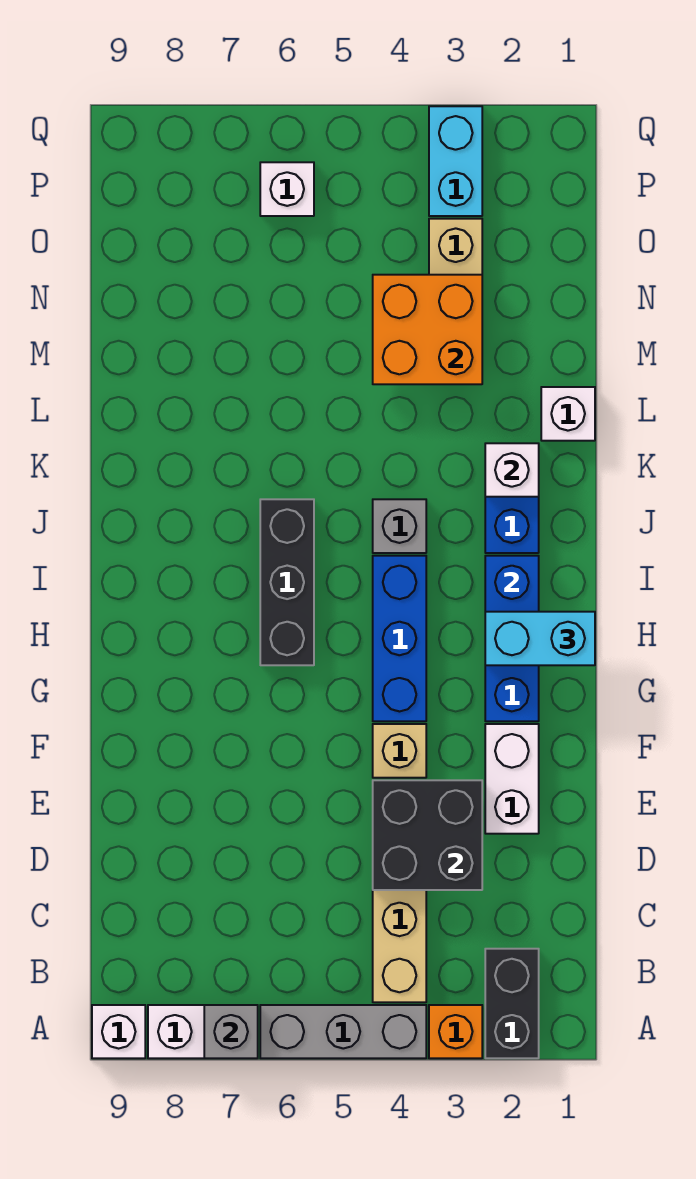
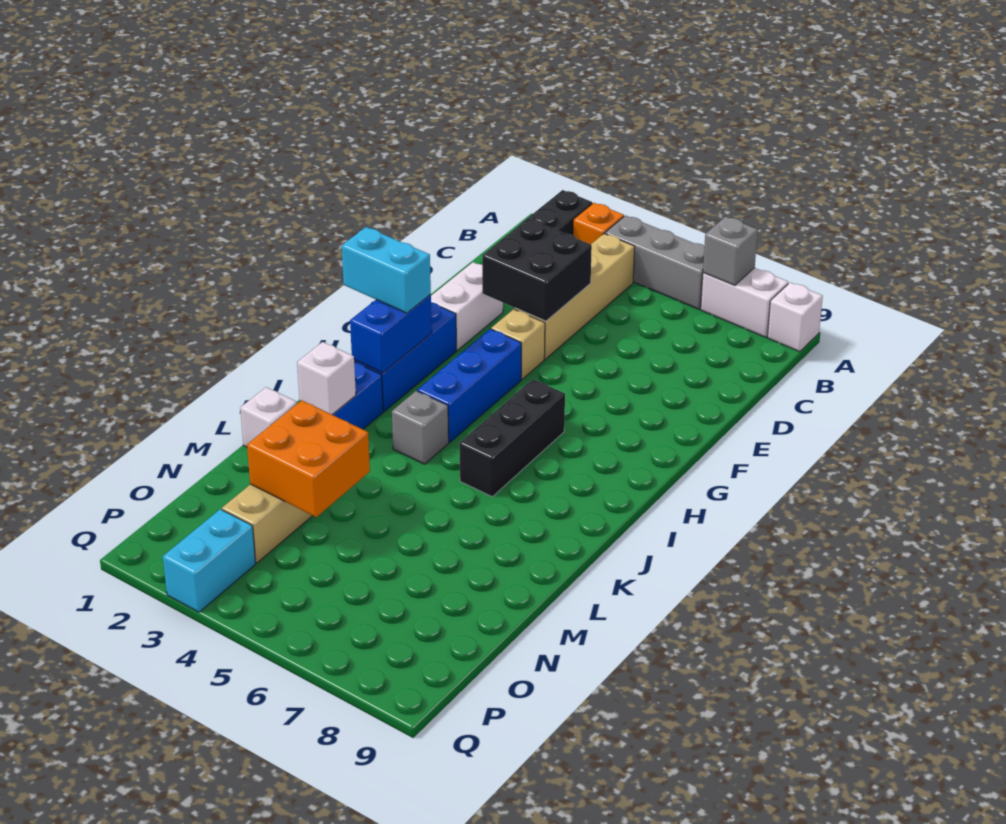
white brick P6 level 1 -> none

